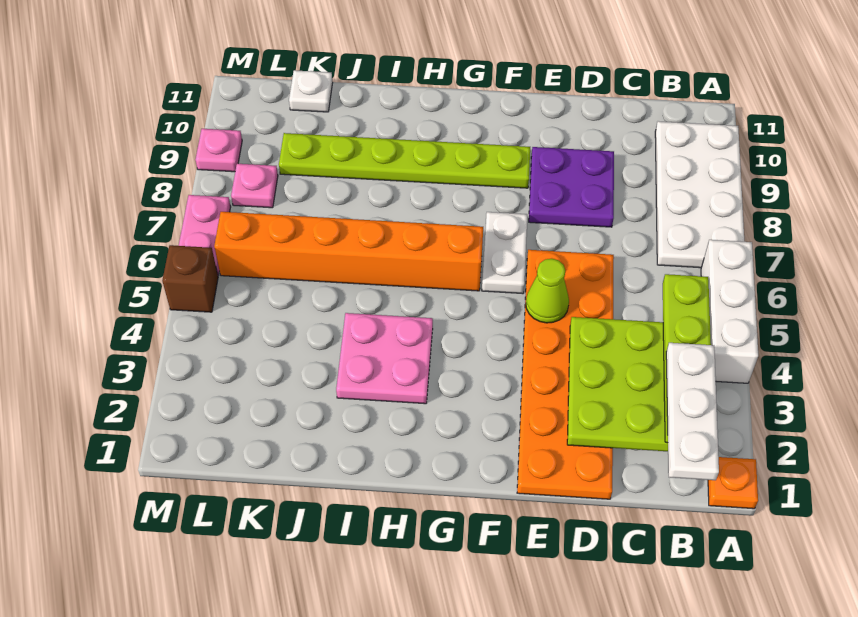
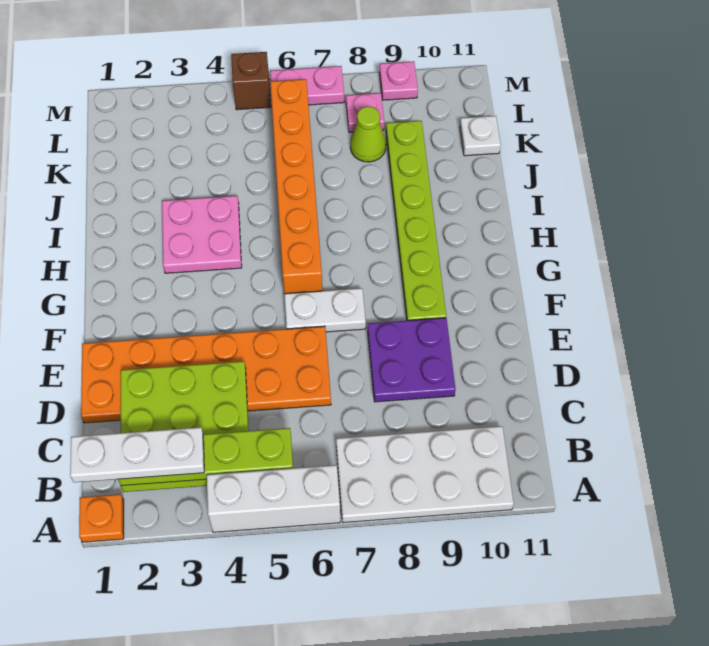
lime cone E5 level 2 -> lime cone K8 level 1

